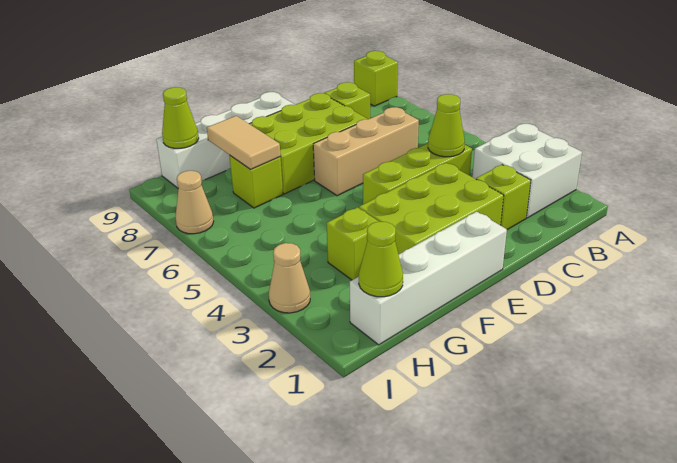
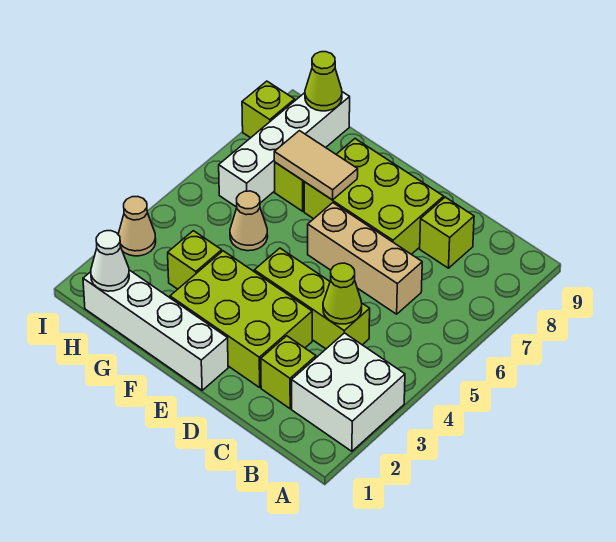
lime brick A9 level 1 -> lime brick I8 level 1
white brick E9:H9 level 1 -> white brick H6:H9 level 1
tan tile G7:G8 level 2 -> tan tile F7:G7 level 2
lime cone H1 level 2 -> white cone H1 level 2
tan cone I7 level 1 -> tan cone G5 level 1

